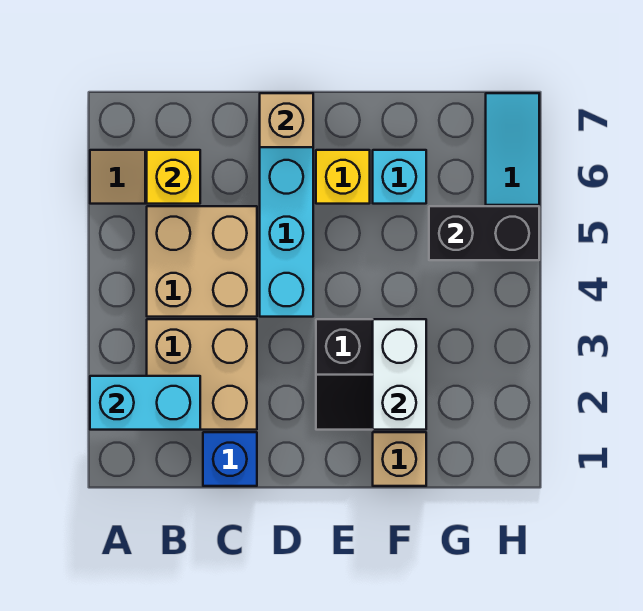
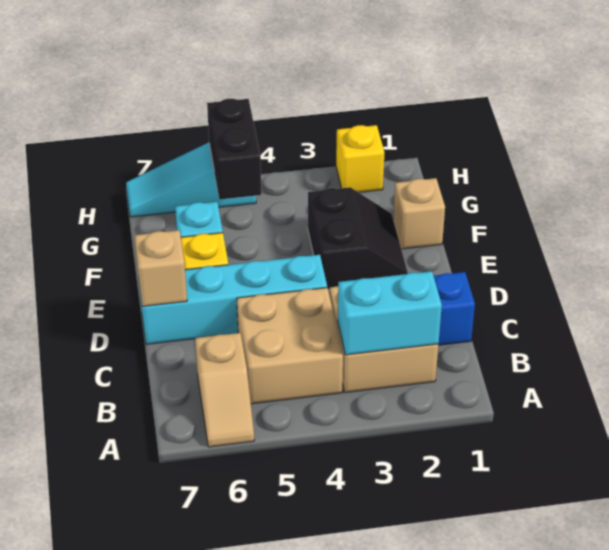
cyan brick A2:B2 level 2 -> cyan brick B2:B3 level 2
yellow brick B6 level 2 -> yellow brick H2 level 1
white brick F2:F3 level 2 -> none

